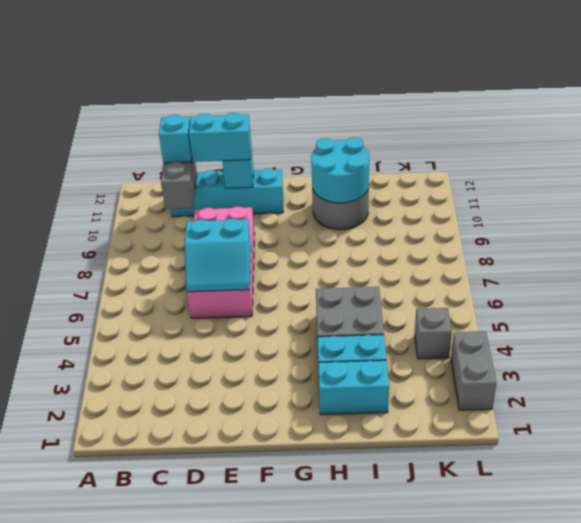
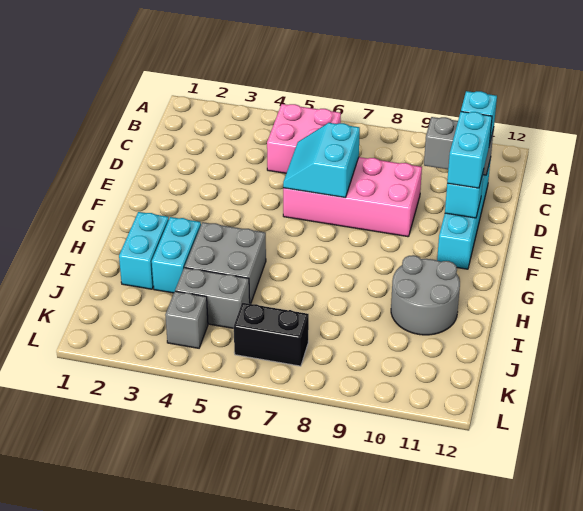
none -> pink brick B5:C6 level 1
cyan round brick H10:I11 level 2 -> none
none -> black brick K6:K7 level 1
grey brick L2:L3 level 1 -> grey brick J4:J5 level 1

